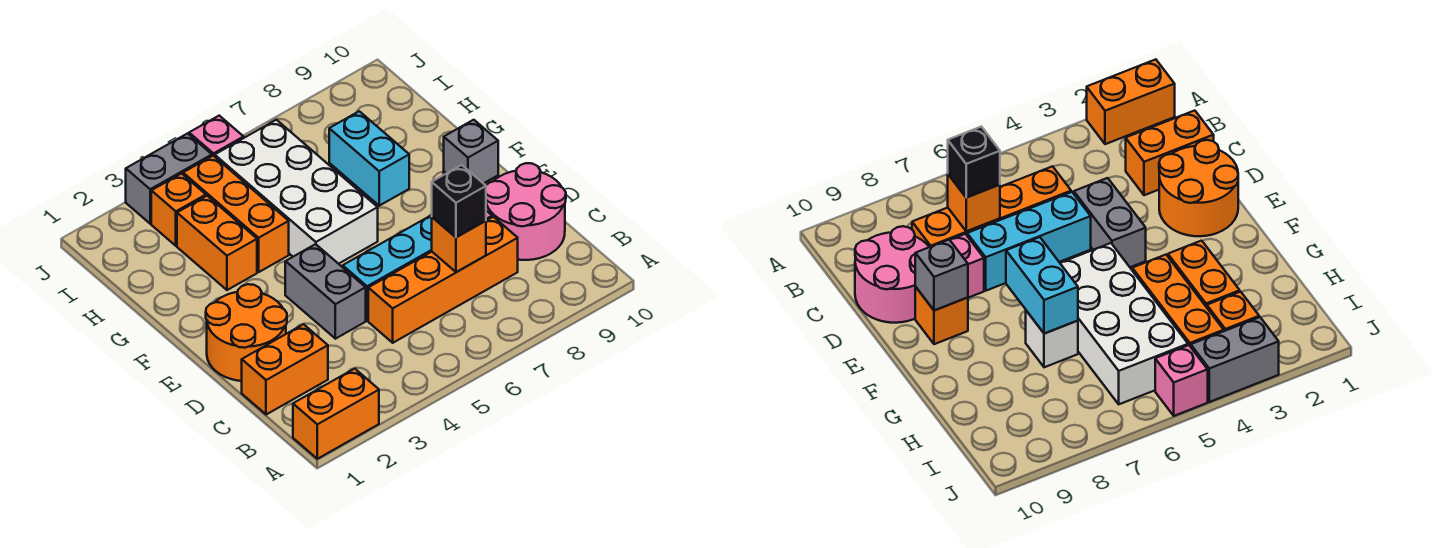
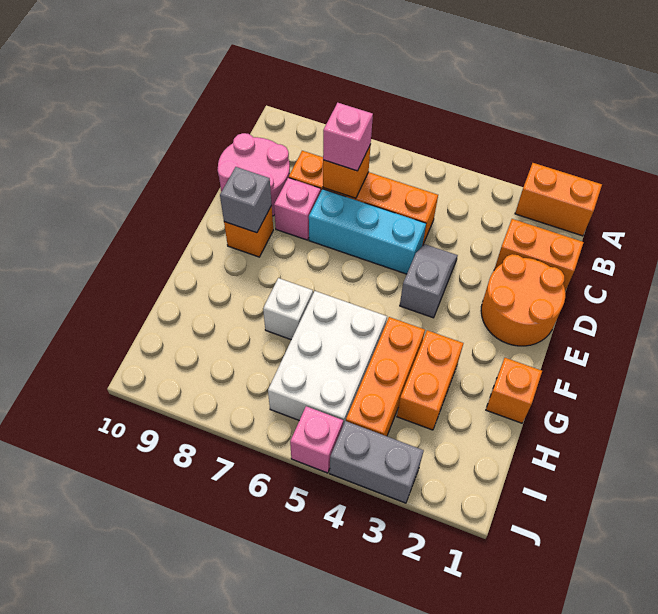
black brick C7 level 3 -> pink brick C7 level 3
grey brick D4:E4 level 1 -> grey slope D4:E4 level 1 top E
white brick F5:I6 level 1 -> white brick G5:I6 level 1
cyan brick F7:G7 level 2 -> none
orange brick I3 level 1 -> orange brick G1 level 1

